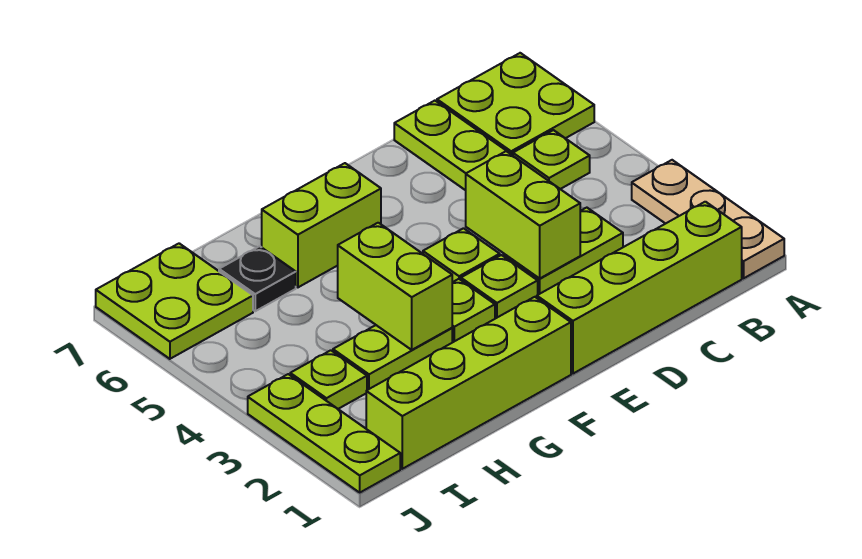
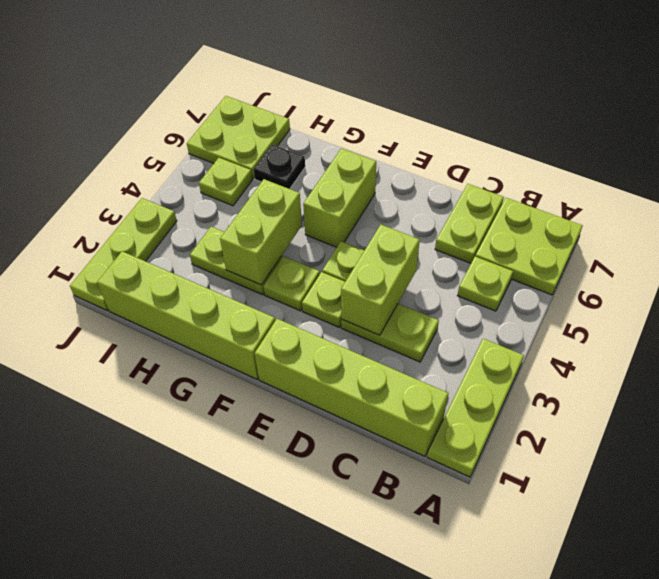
tan plate A1:A3 level 1 -> lime plate A1:A3 level 1
lime brick F6:G6 level 1 -> lime brick F5:F6 level 1
lime plate I3 level 1 -> lime plate I5 level 1

